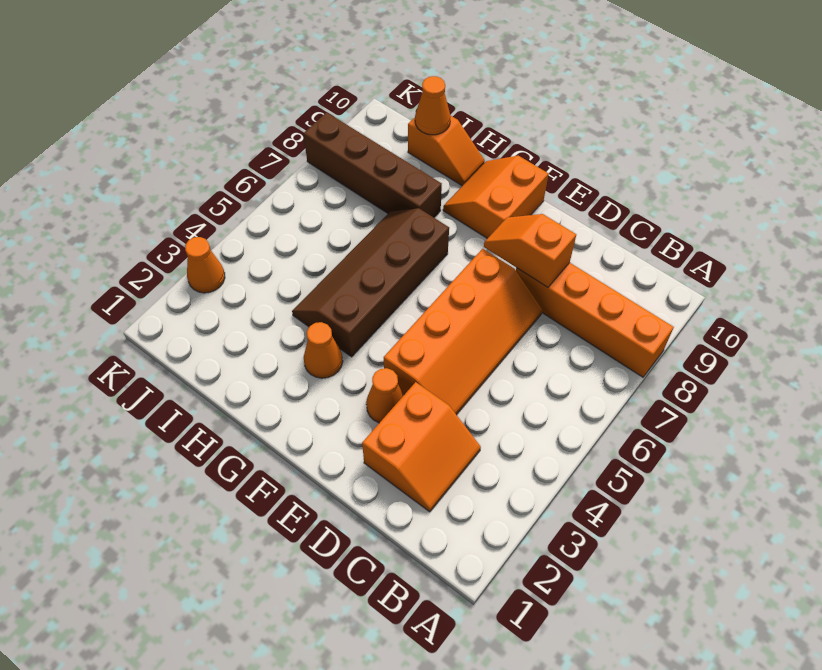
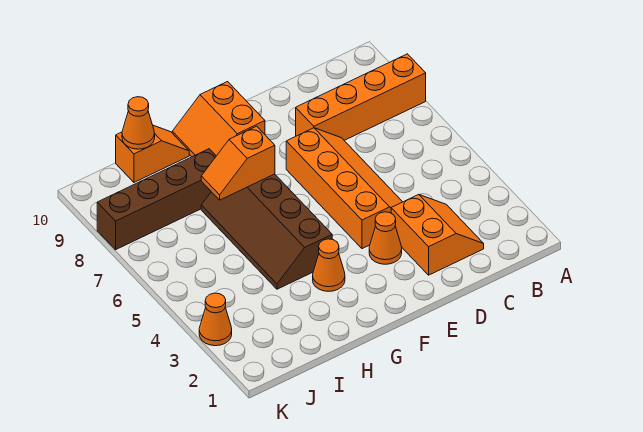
orange slope D8:E8 level 2 top D -> orange slope G7:H7 level 2 top G

